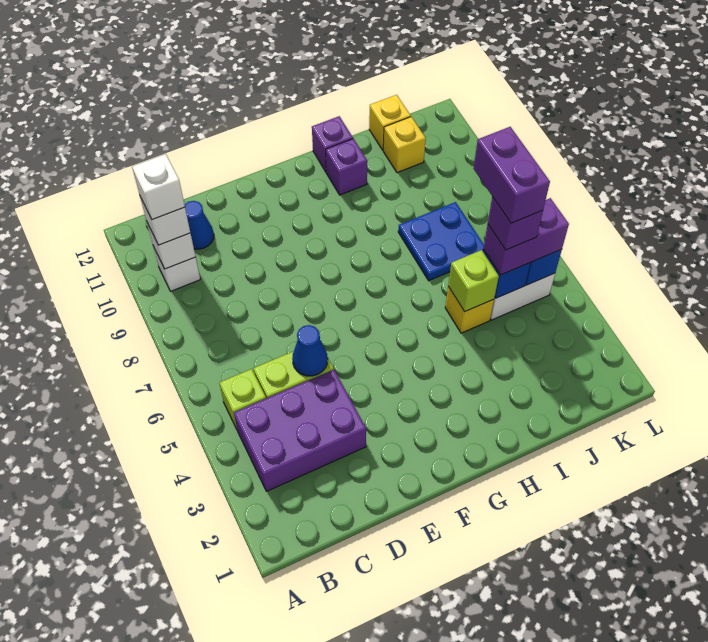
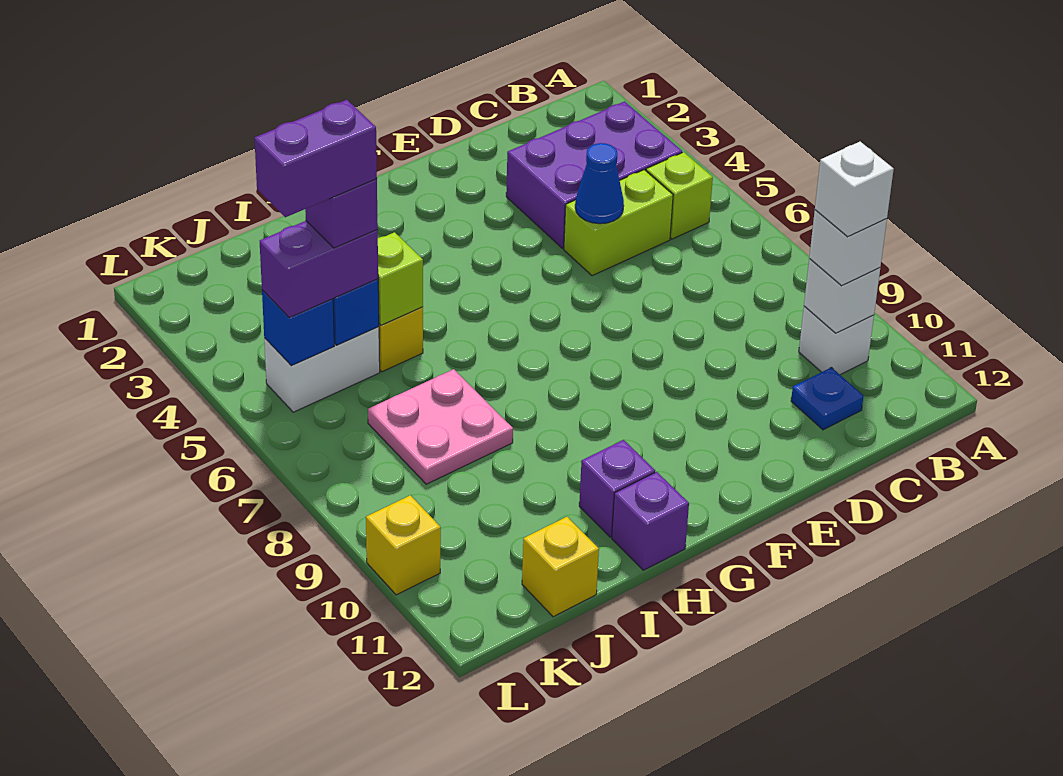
blue cone C11 level 1 -> blue plate C11 level 1
blue plate I7:J8 level 1 -> pink plate I7:J8 level 1
purple brick J5:J6 level 5 -> purple brick J5:K5 level 5
yellow brick J11 level 1 -> yellow brick L10 level 1

